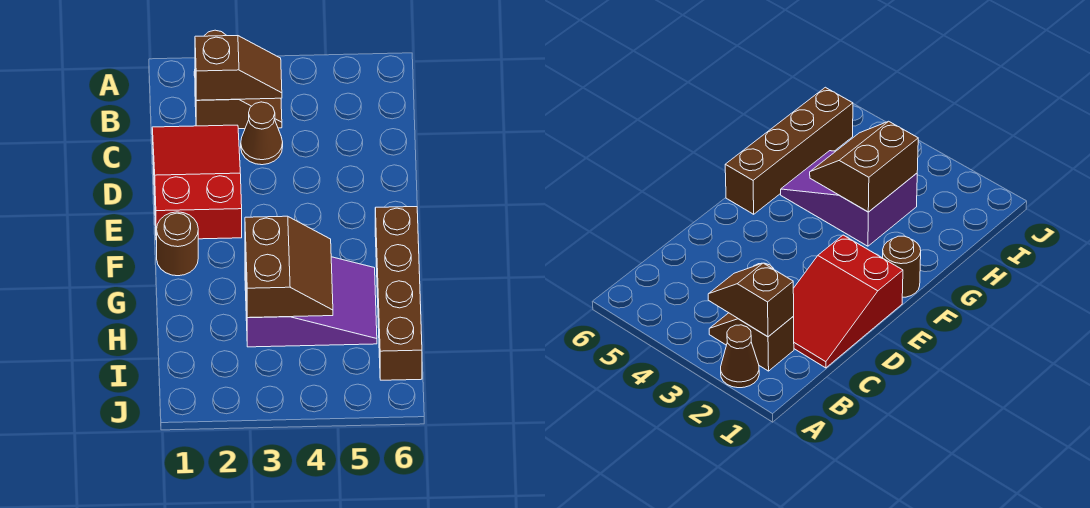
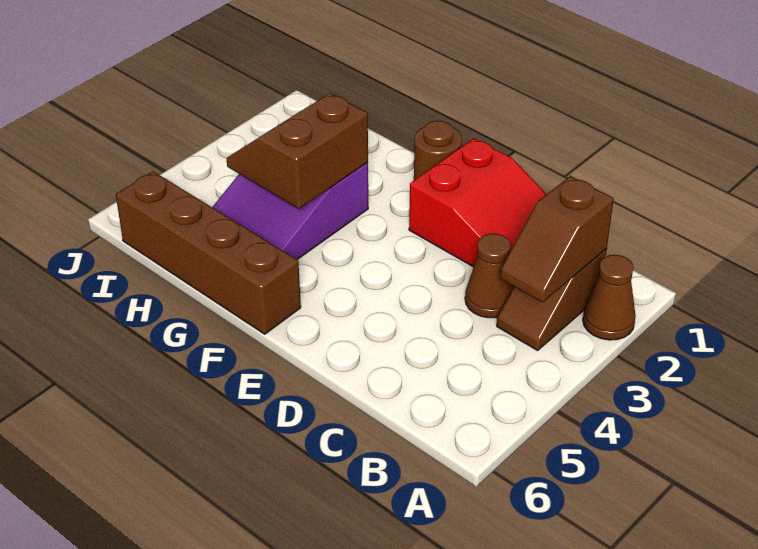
brown slope G3:H4 level 2 top 3 -> brown slope G3:H4 level 2 top G

